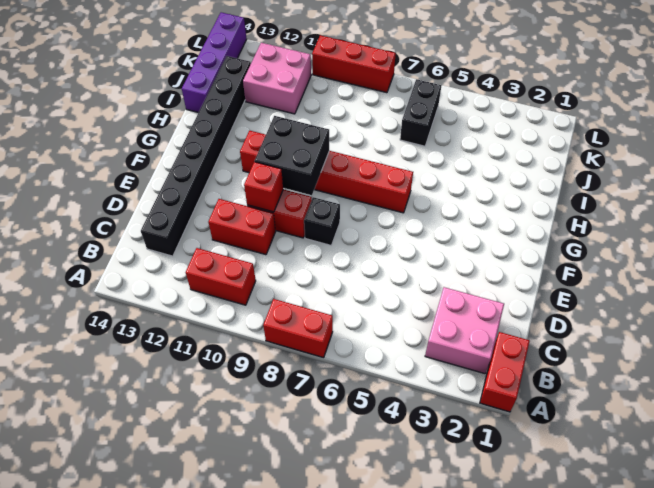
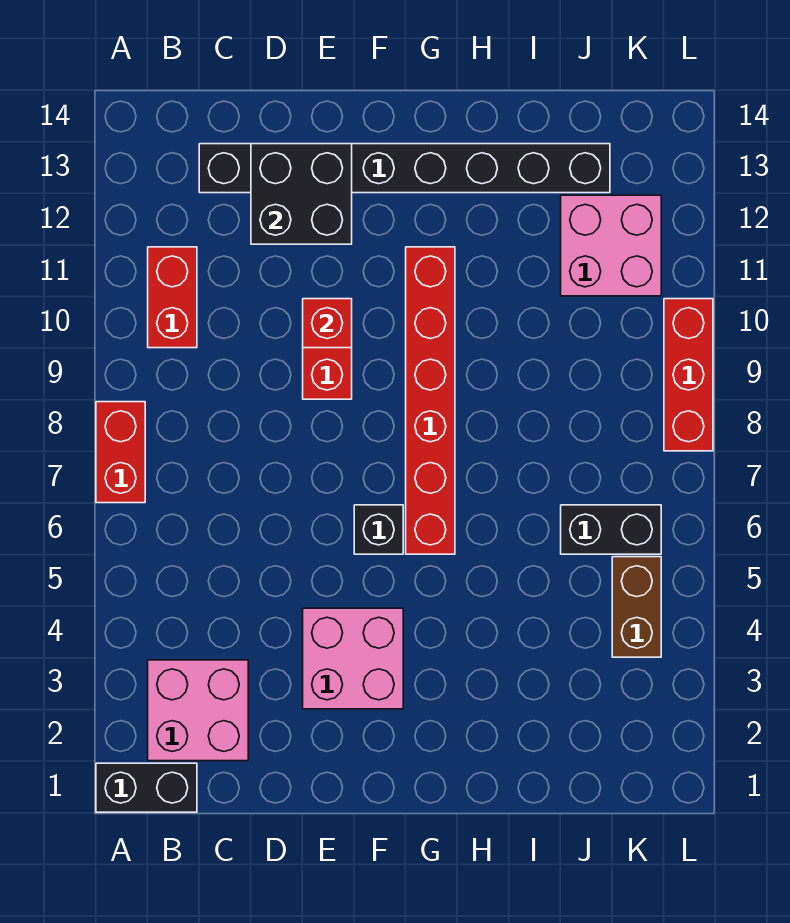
red brick A1:B1 level 1 -> black brick A1:B1 level 1
red brick D10:D11 level 1 -> none
none -> pink brick E3:F4 level 1
black brick E8 level 1 -> black brick F6 level 1
black brick F9:G10 level 2 -> black brick D12:E13 level 2
purple brick I14:L14 level 1 -> none
none -> brown brick K4:K5 level 1

